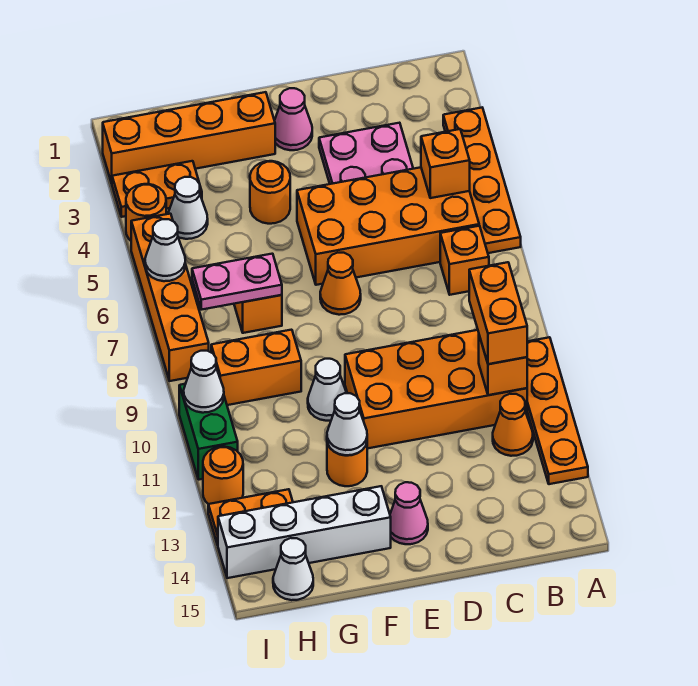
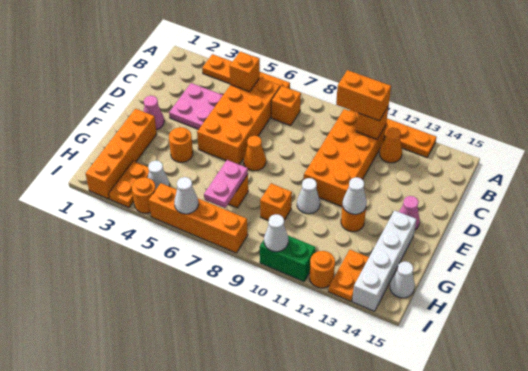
orange brick G9:H9 level 1 -> orange brick G9 level 1

